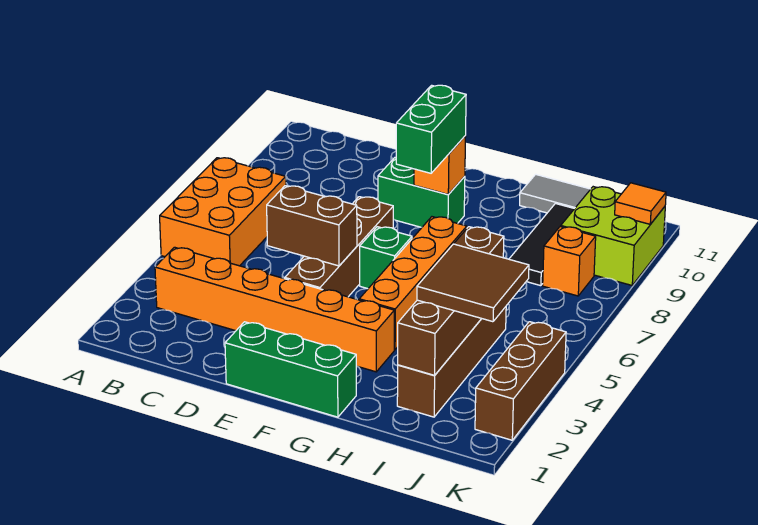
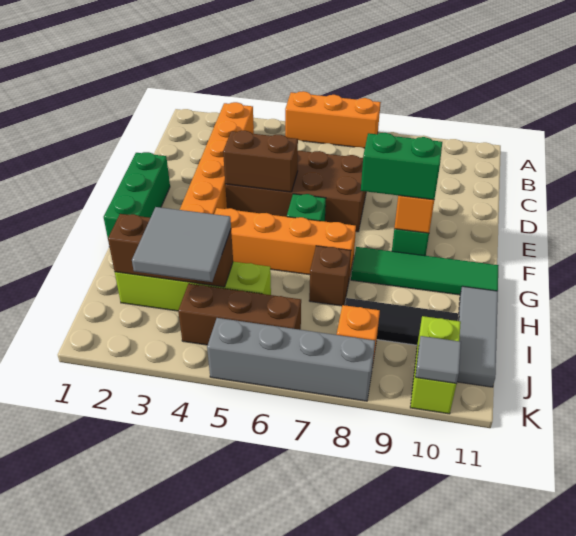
orange brick A5:B7 level 1 -> orange brick A5:A7 level 1
brown brick D5:E5 level 2 -> brown brick E4:E5 level 2
brown brick E4:E7 level 1 -> brown brick D4:E7 level 1
none -> green tile G8:G11 level 1
brown brick I2:I5 level 1 -> lime brick I2:I5 level 1
brown tile I3:J4 level 3 -> grey tile I3:J4 level 3
lime brick J9:K10 level 1 -> lime brick J10:K10 level 1
brown brick K2:K4 level 1 -> brown brick J4:J6 level 1
none -> grey brick K5:K8 level 1
orange tile K10 level 2 -> grey tile K10 level 2

